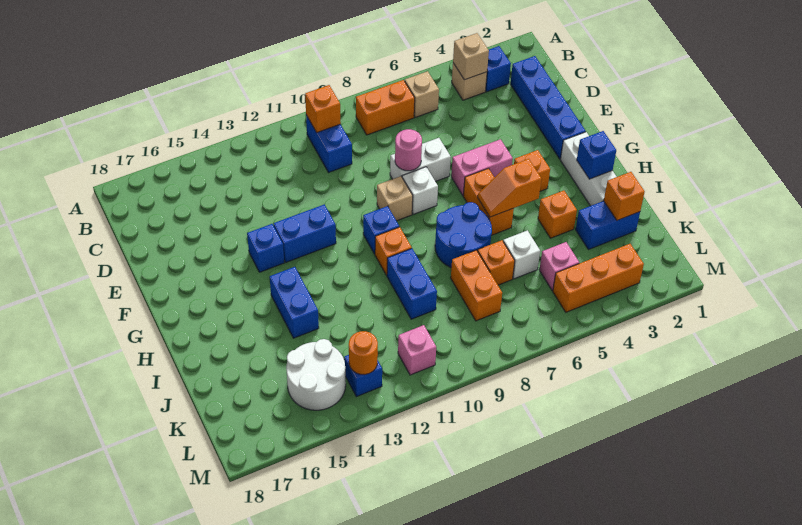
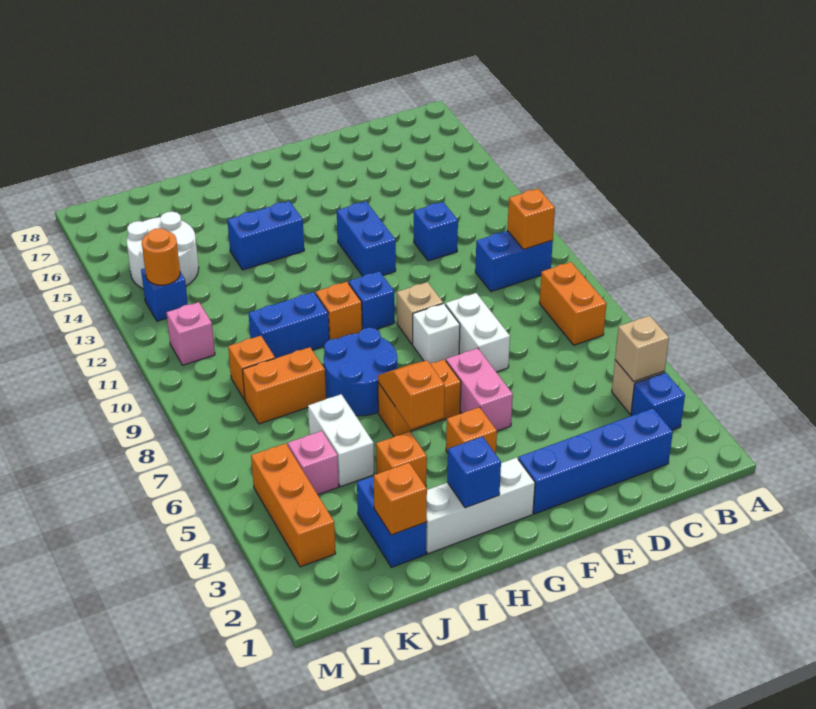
tan brick B6 level 1 -> none
pink round brick E8 level 2 -> none
blue brick F14 level 1 -> blue brick D12 level 1
white brick J6 level 1 -> white brick J5:J6 level 1
orange brick J7 level 1 -> orange brick K9 level 1

